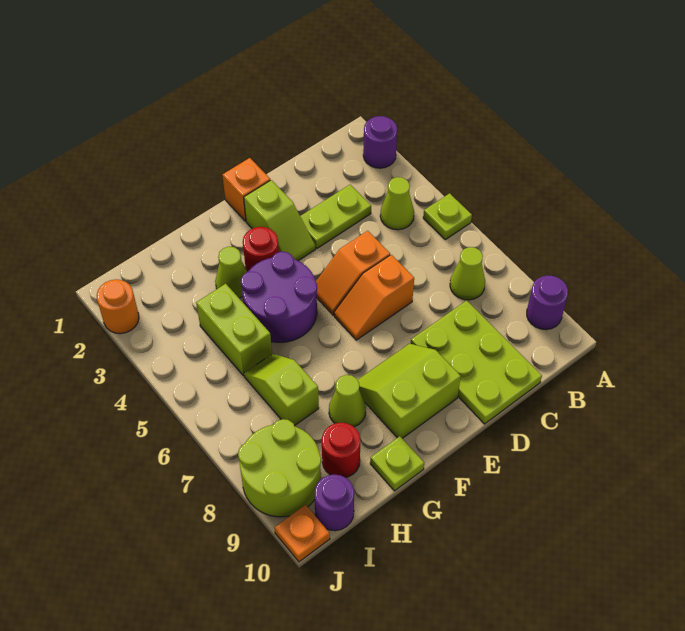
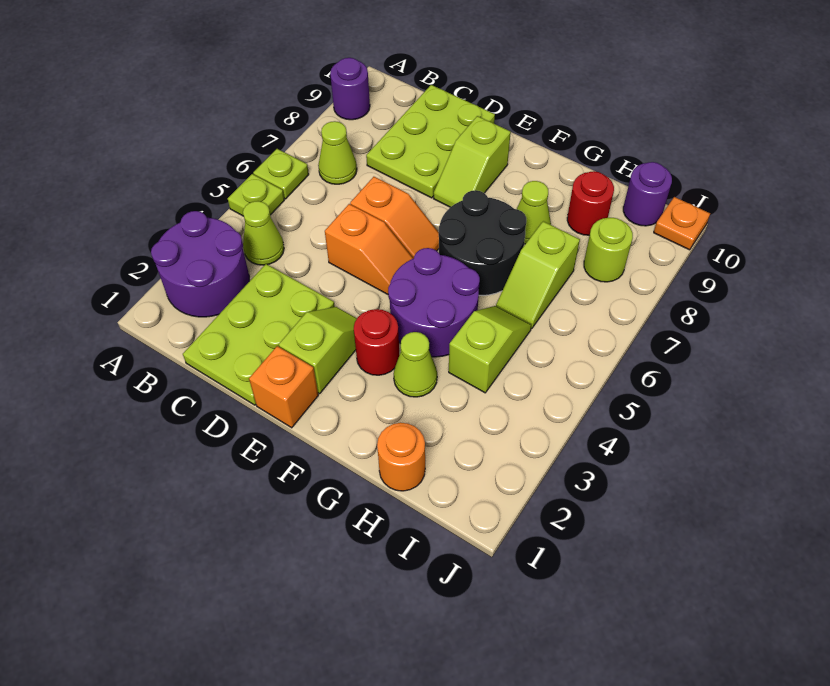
purple round brick A2 level 1 -> purple round brick A2:B3 level 1
lime plate C3:D3 level 1 -> lime plate C1:D3 level 1
lime slope E8:F9 level 1 top 9 -> lime slope E8:E9 level 1 top 9
none -> black round brick F6:G7 level 1
lime plate G10 level 1 -> lime plate A6 level 1
lime brick H4:H5 level 1 -> lime slope H4:H5 level 1 top 4
lime round brick I8:J9 level 1 -> lime round brick I8 level 1
orange round brick J2 level 1 -> orange round brick H1 level 1

